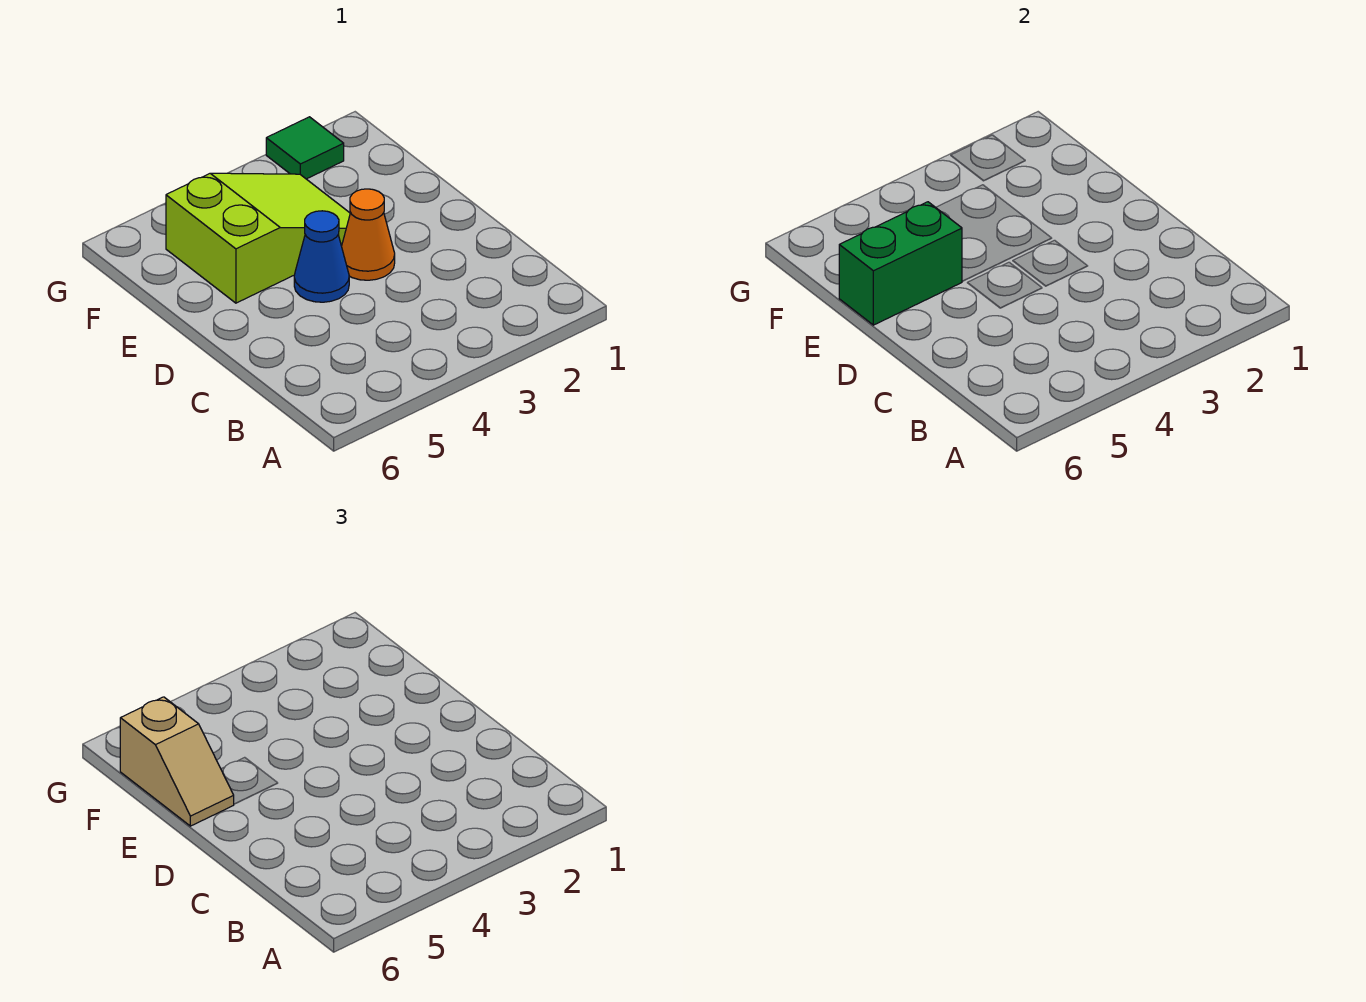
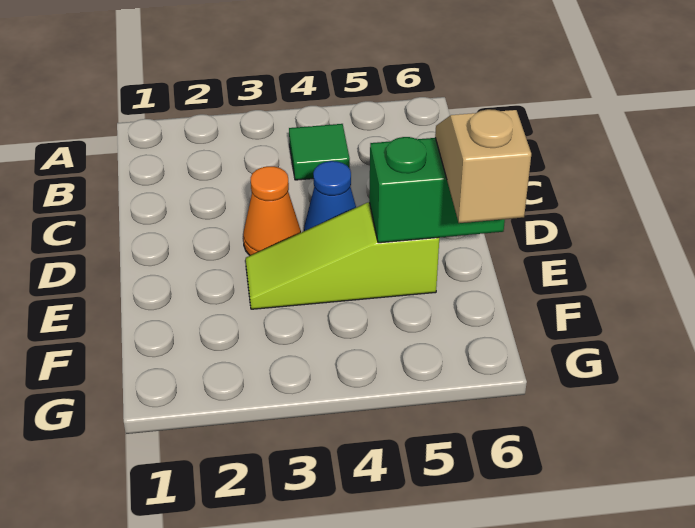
lime slope E3:F5 level 1 top 5 -> lime slope E3:E5 level 1 top 5
green tile G2 level 1 -> green tile B4 level 1

